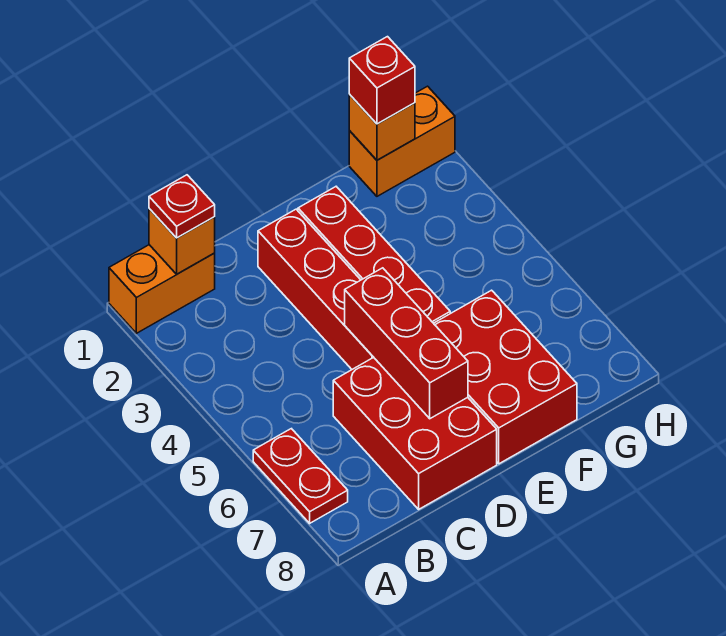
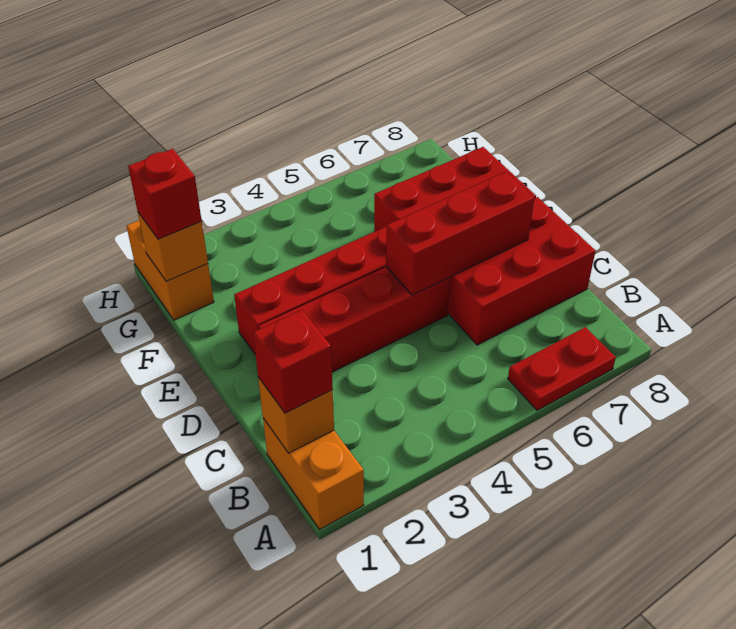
red plate B1 level 3 -> red brick B1 level 3

